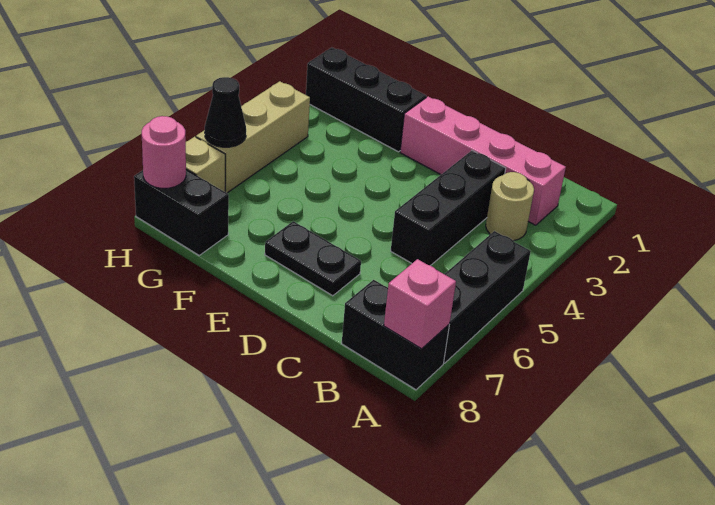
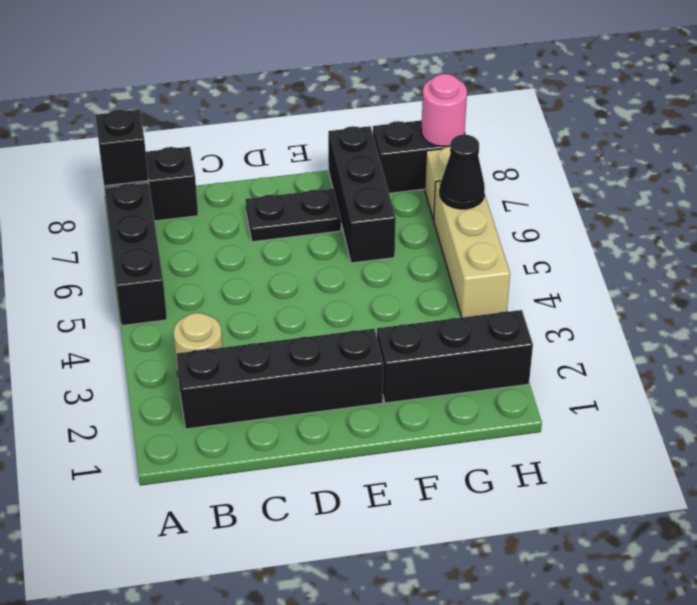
pink brick A8 level 2 -> black brick A8 level 2
pink brick B2:E2 level 1 -> black brick B2:E2 level 1
black brick C3:C5 level 1 -> black brick F6:F8 level 1

